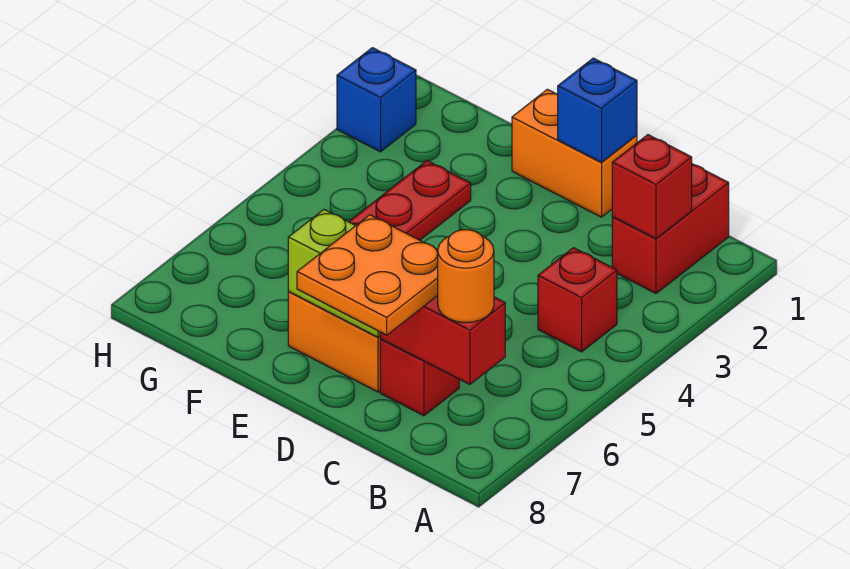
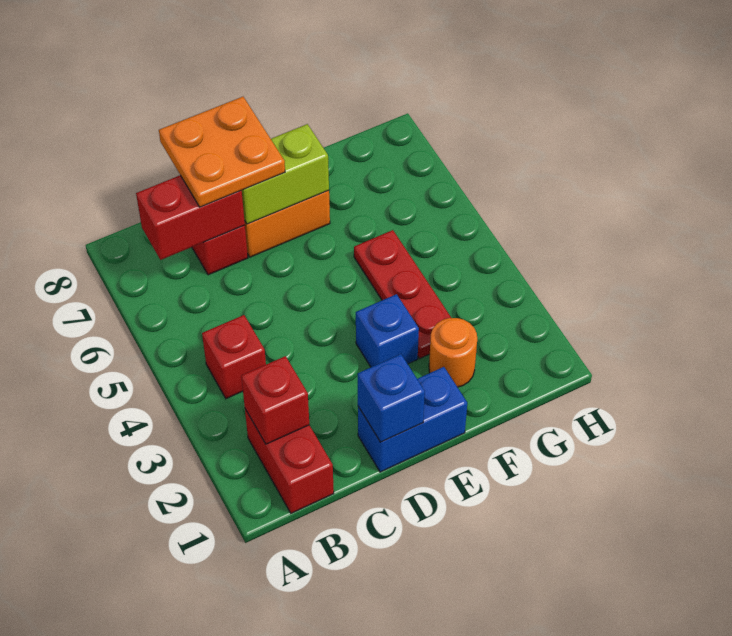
orange round brick B7 level 3 -> orange round brick F2 level 1
orange brick D1:E1 level 1 -> blue brick D1:E1 level 1
blue brick H2 level 1 -> blue brick E3 level 1

